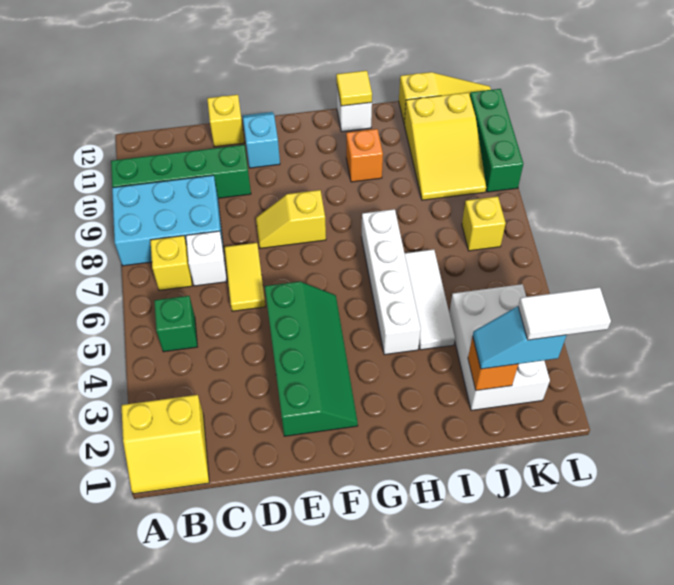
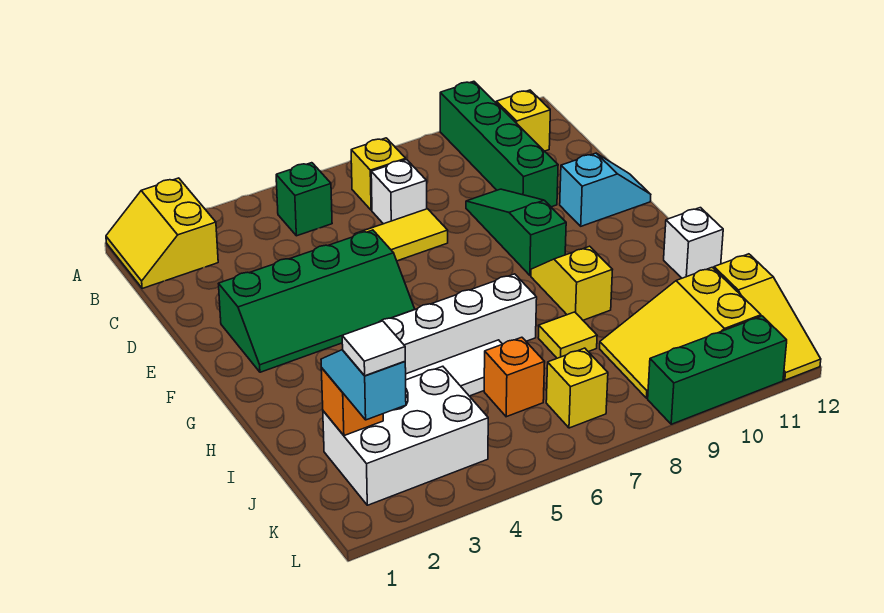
cyan brick A8:C9 level 1 -> none
none -> green slope D9:F9 level 1 top F
yellow brick D12 level 1 -> yellow brick B11 level 1
yellow slope E8:F8 level 1 top F -> yellow slope G9:H9 level 1 top H
orange brick H10 level 1 -> orange brick J6 level 1
yellow tile H12 level 2 -> yellow tile I8 level 1
white tile K2:L2 level 4 -> white tile K2 level 4

